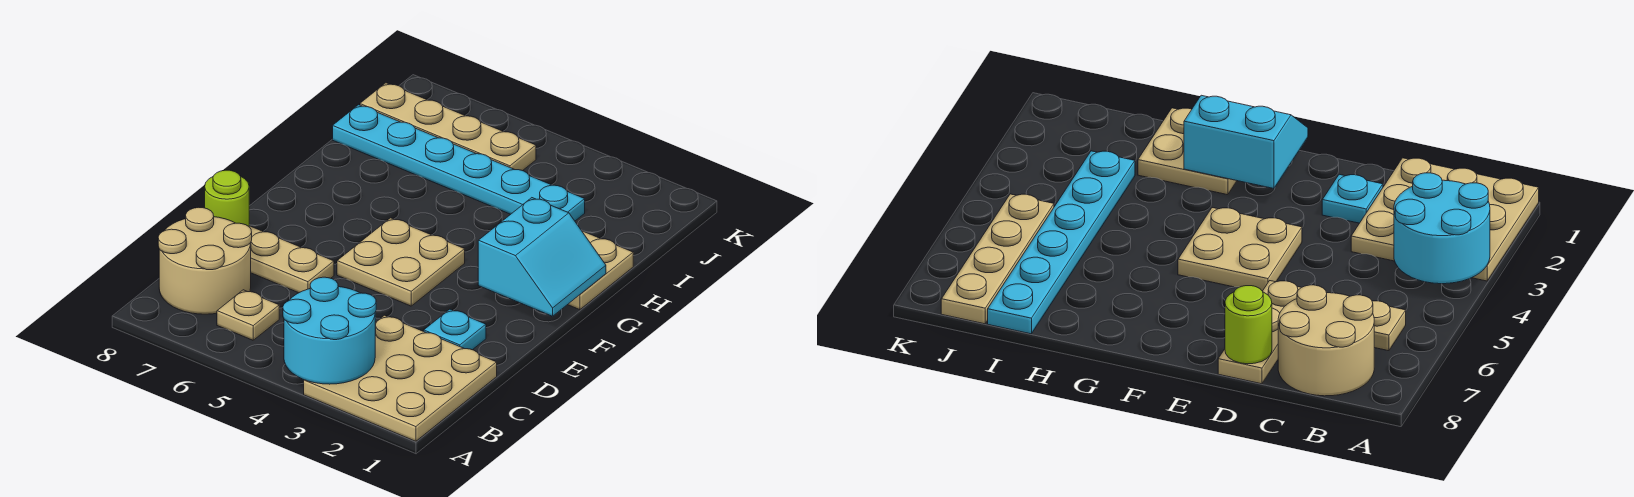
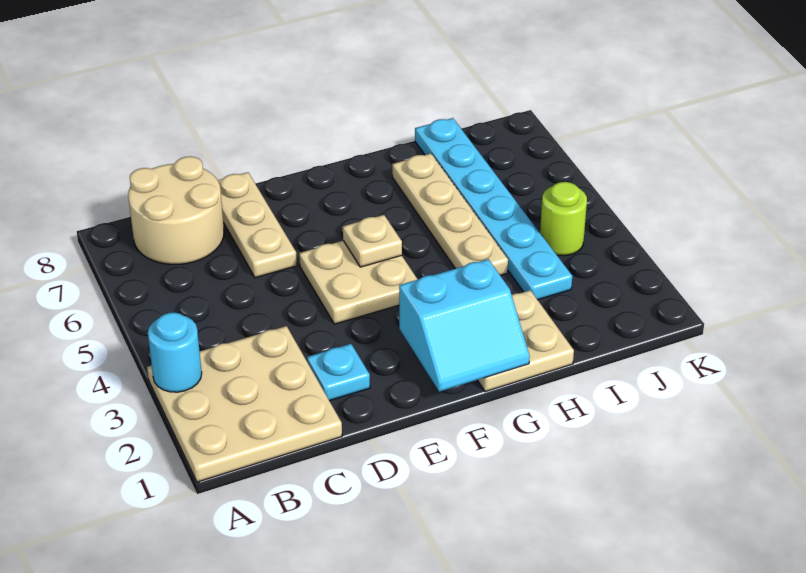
cyan round brick A3:B4 level 2 -> cyan round brick A3 level 2
tan plate B6 level 1 -> tan plate F5 level 2
lime round brick D8 level 2 -> lime round brick J4 level 1
tan plate J5:J8 level 1 -> tan plate H4:H7 level 1

